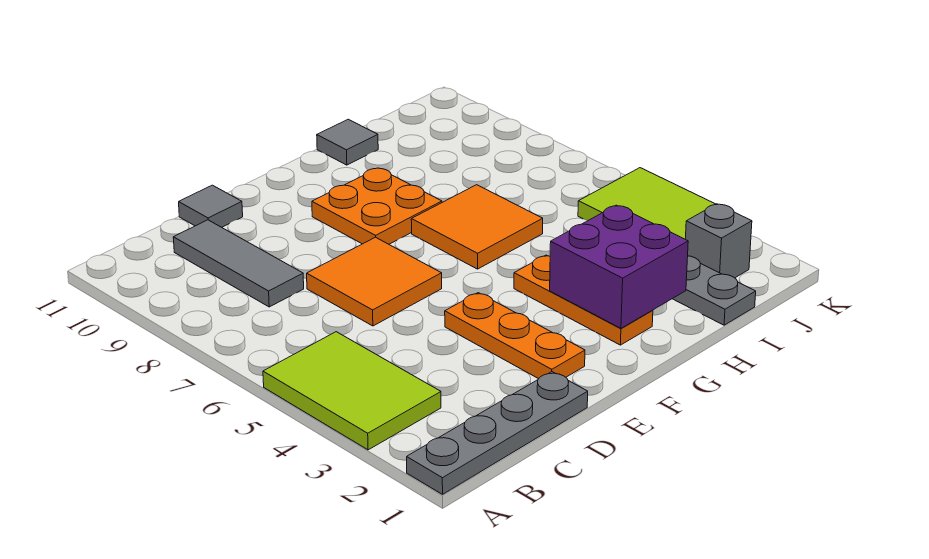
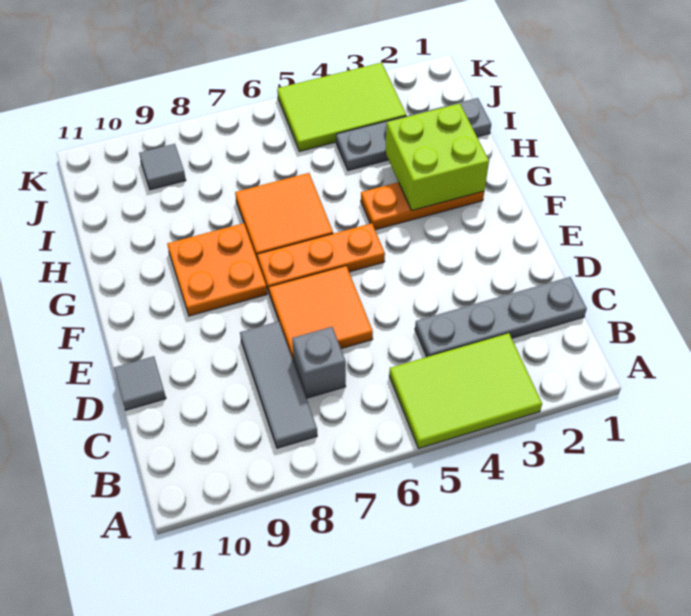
grey plate A1:D1 level 1 -> grey plate C1:C4 level 1
grey tile C8:C10 level 1 -> grey tile B8:D8 level 1
orange plate E2:E4 level 1 -> orange plate F5:F7 level 1
purple brick G2:H3 level 2 -> lime brick G2:H3 level 2
grey tile H11 level 1 -> grey tile J9 level 1
grey brick J2 level 1 -> grey brick C7 level 1

